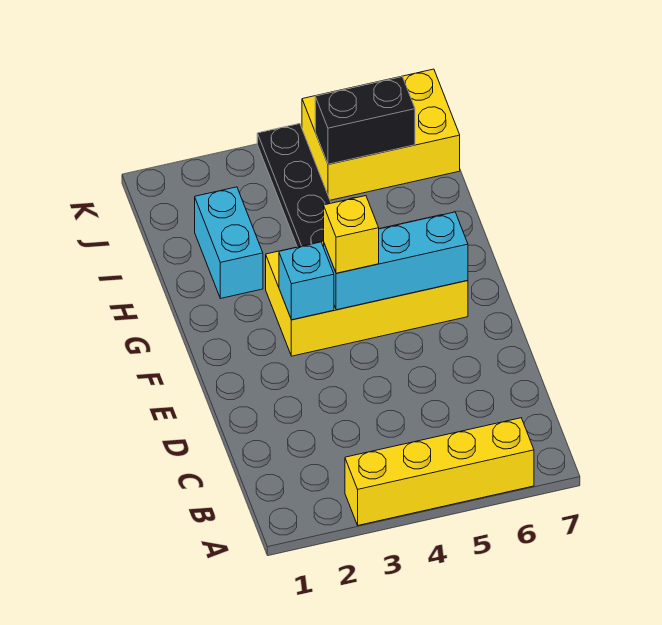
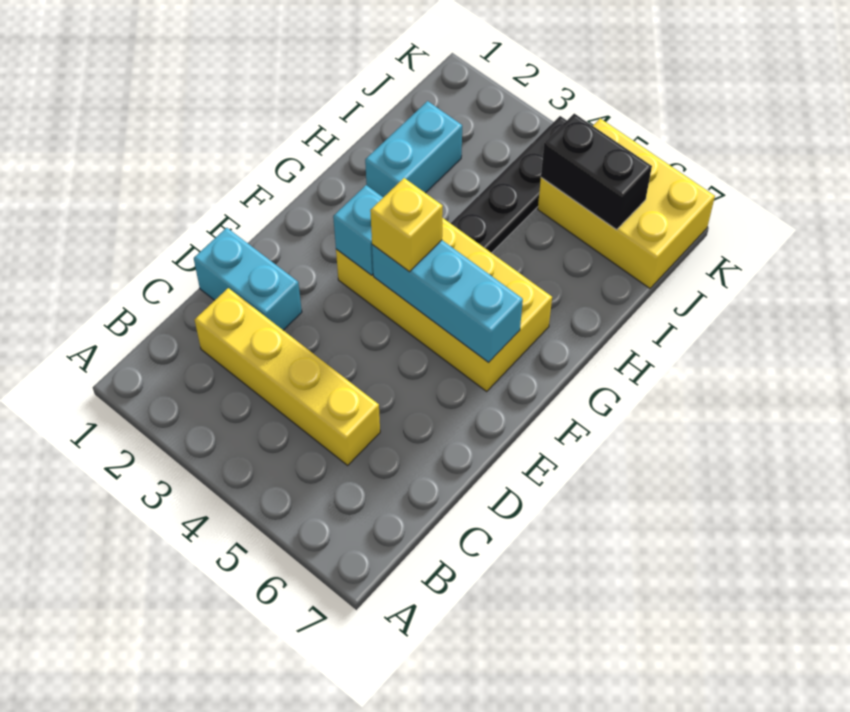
yellow brick A3:A6 level 1 -> yellow brick C2:C5 level 1
none -> cyan brick D1:D2 level 1

